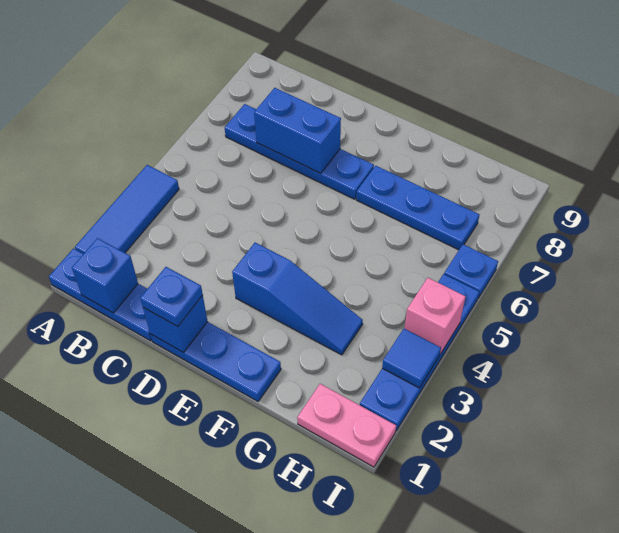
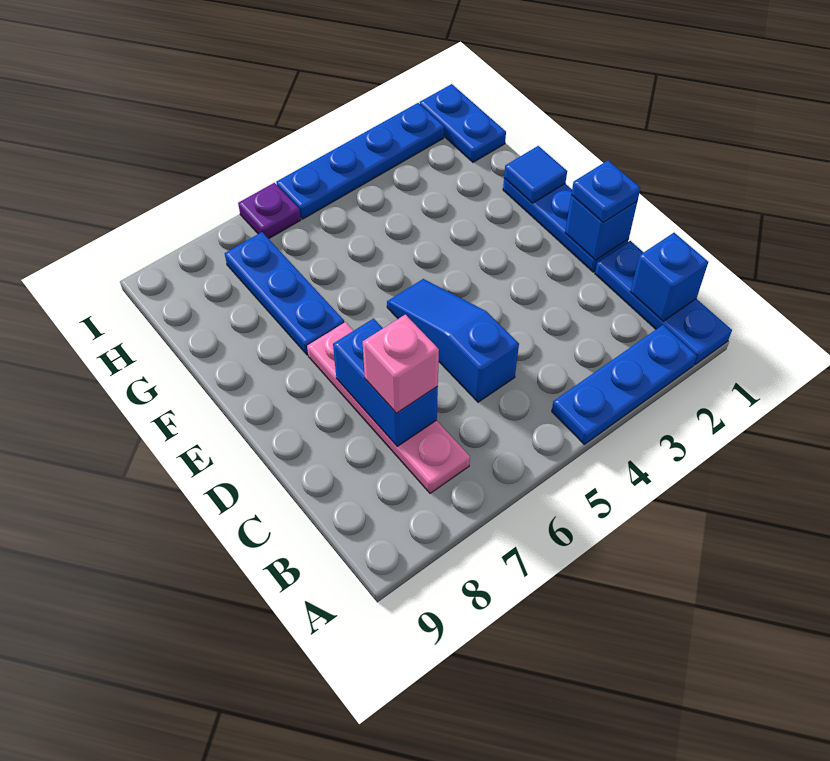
blue tile A2:A4 level 1 -> blue plate A2:A4 level 1
blue plate B7:E7 level 1 -> pink plate B7:E7 level 1
blue slope E3:G3 level 1 top E -> blue slope C5:E5 level 1 top C
pink plate H1:I1 level 1 -> blue plate H1:I1 level 1
blue tile I3 level 2 -> blue tile F1 level 2
pink brick I4 level 2 -> pink brick C7 level 3
blue plate I6 level 1 -> purple plate I6 level 1

